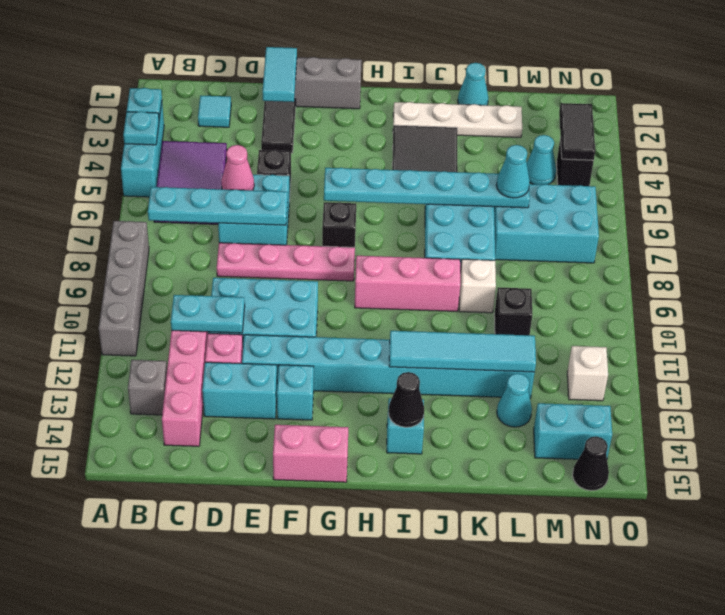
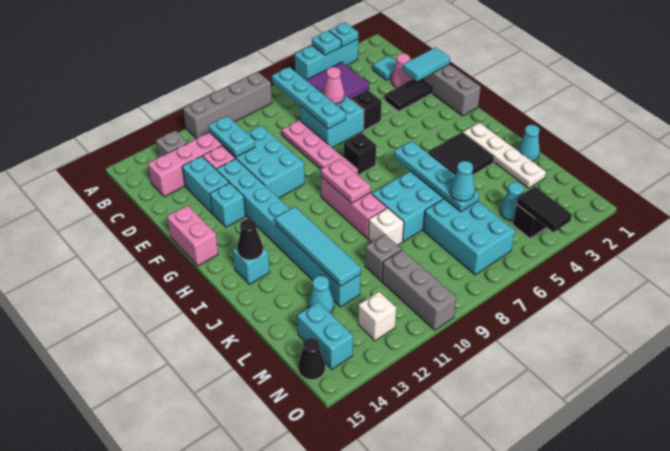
none -> pink cone D2 level 1
cyan plate G6:L6 level 2 -> cyan plate I6:L6 level 2
none -> pink plate H9:I9 level 2
black brick L10 level 1 -> grey brick L10 level 1
none -> grey brick M10:O10 level 1
black tile N3:N4 level 2 -> black tile N4:O4 level 2

